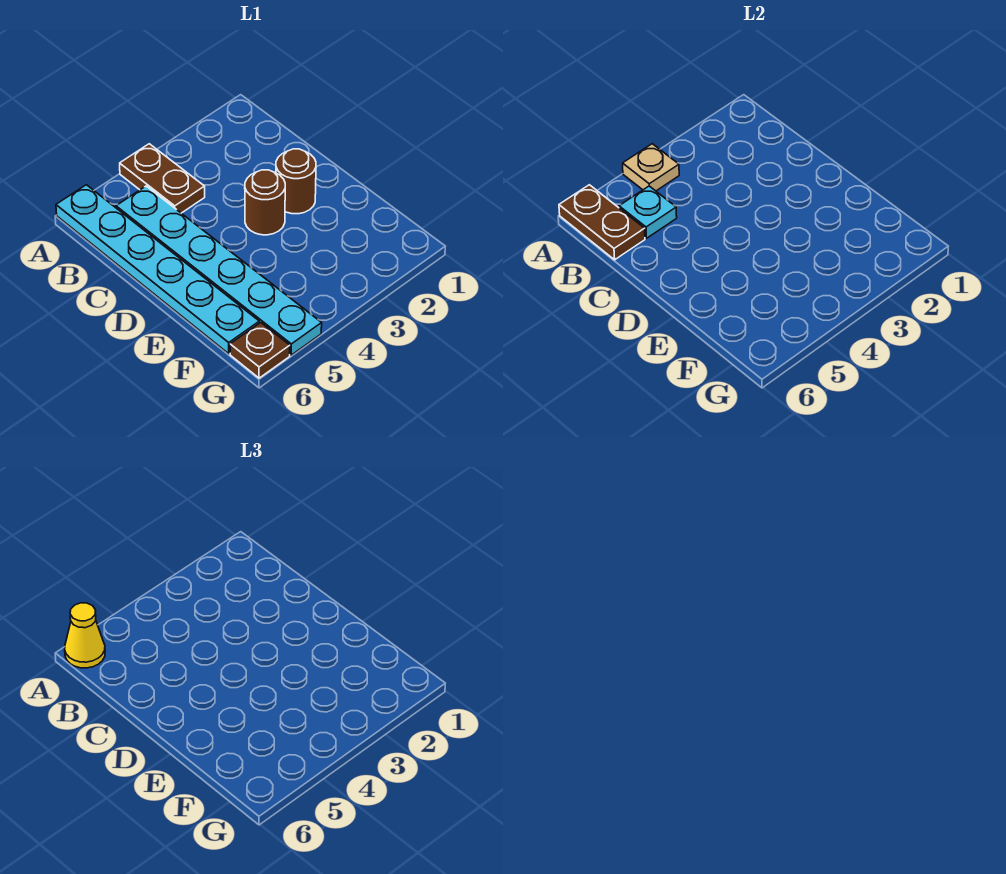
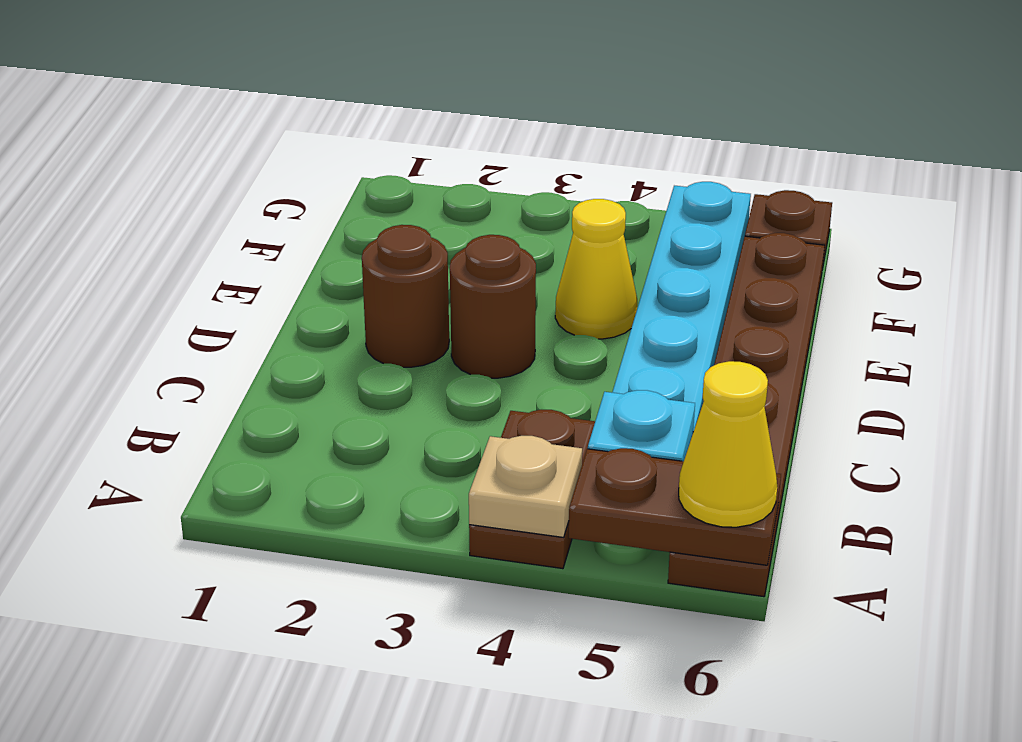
cyan plate A6:F6 level 1 -> brown plate A6:F6 level 1
brown plate A6:B6 level 2 -> brown plate A5:A6 level 2
none -> yellow cone E4 level 1

